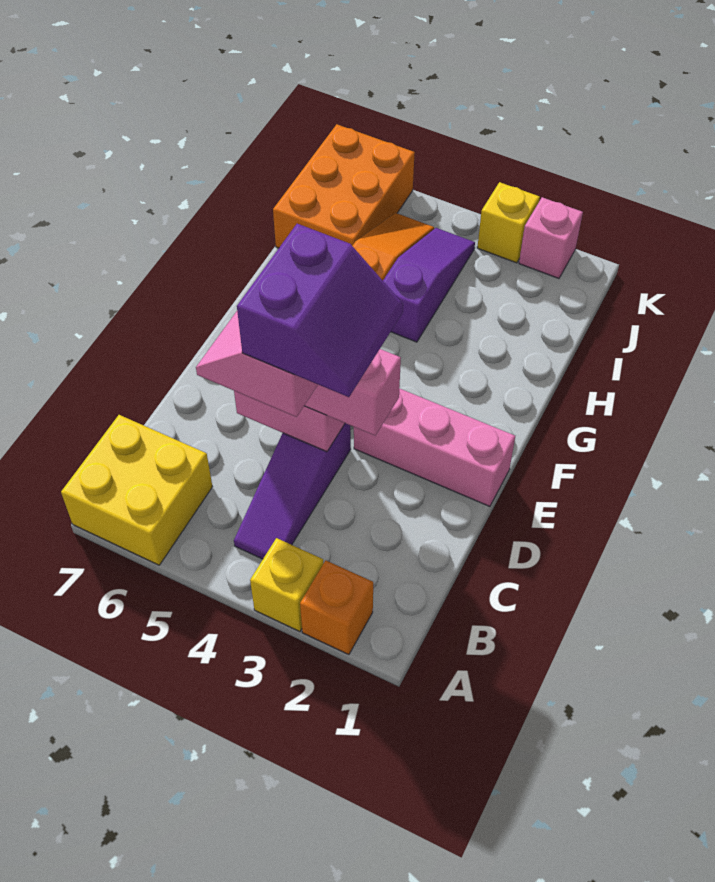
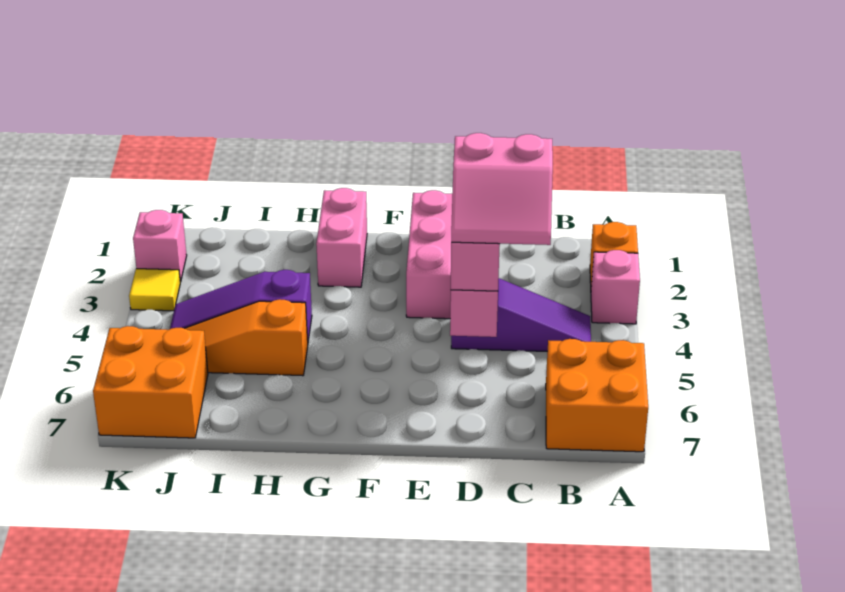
yellow brick A3 level 1 -> pink brick A3 level 1
yellow brick A6:B7 level 1 -> orange brick A6:B7 level 1
purple slope C3:D4 level 5 top 4 -> none
none -> pink brick G1:G2 level 1
orange brick I6:K7 level 1 -> orange brick J6:K7 level 1
yellow brick K3 level 1 -> yellow tile K3 level 1

